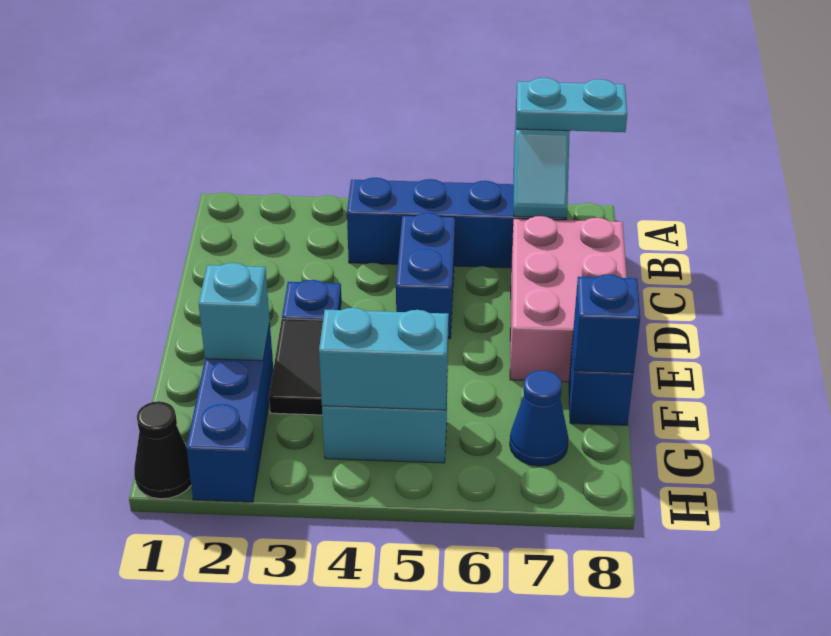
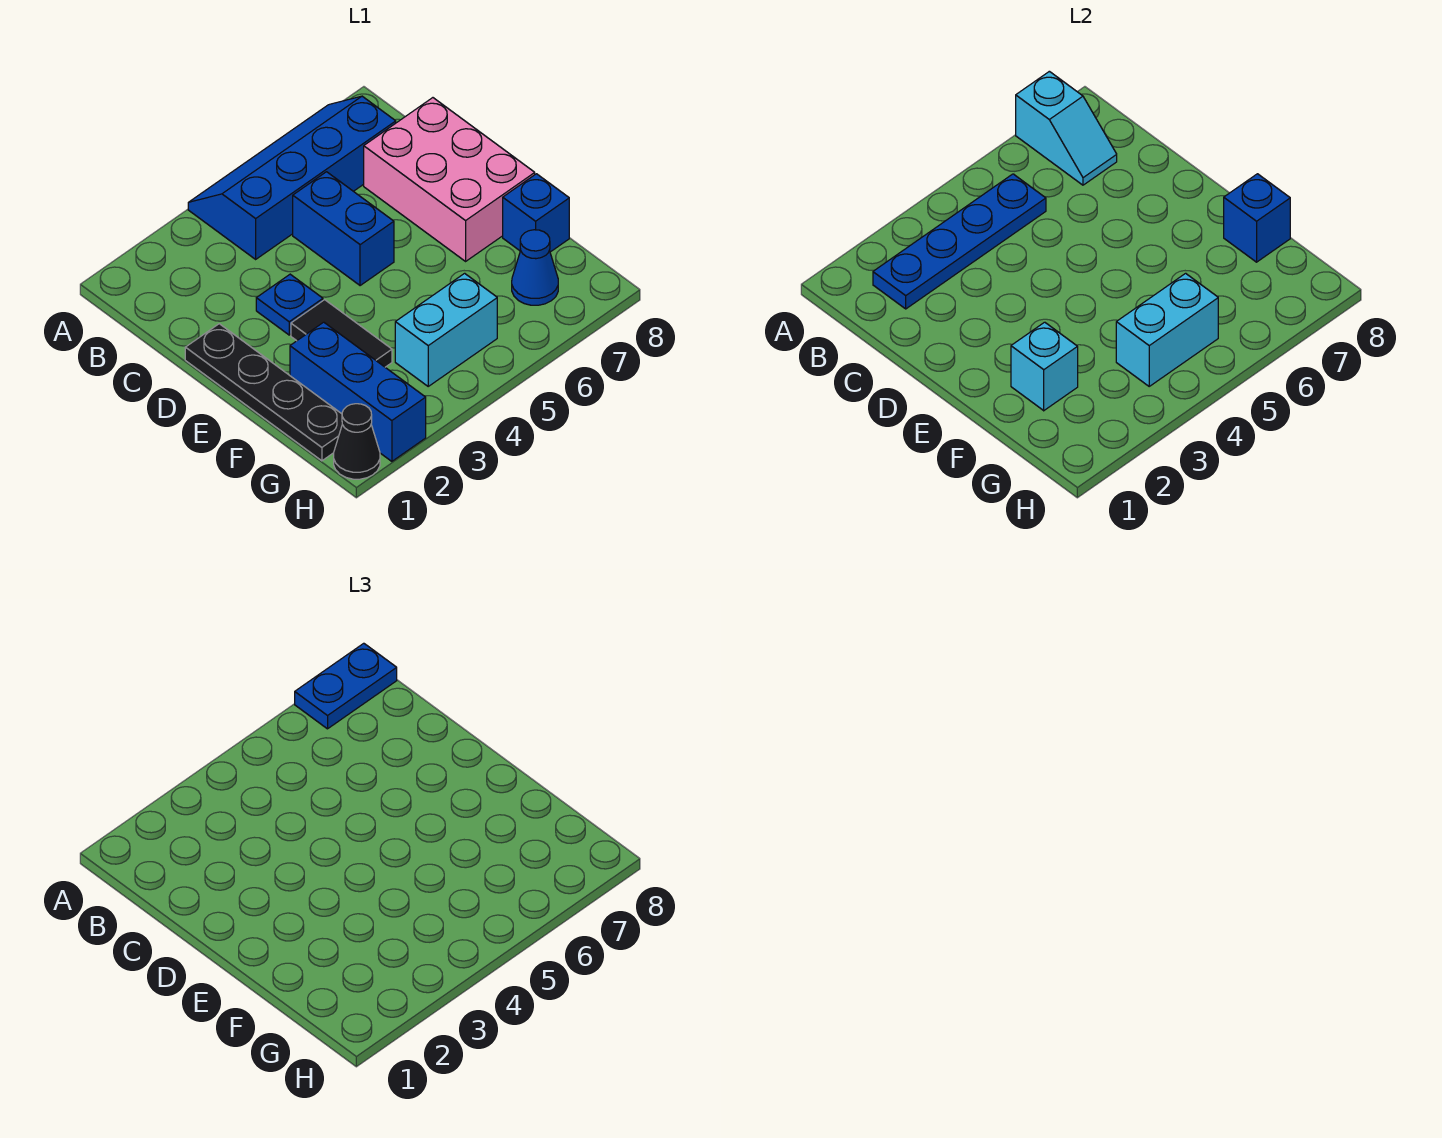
cyan plate A7:A8 level 3 -> blue plate A7:A8 level 3
none -> blue plate B2:B5 level 2
none -> black plate D1:G1 level 1

